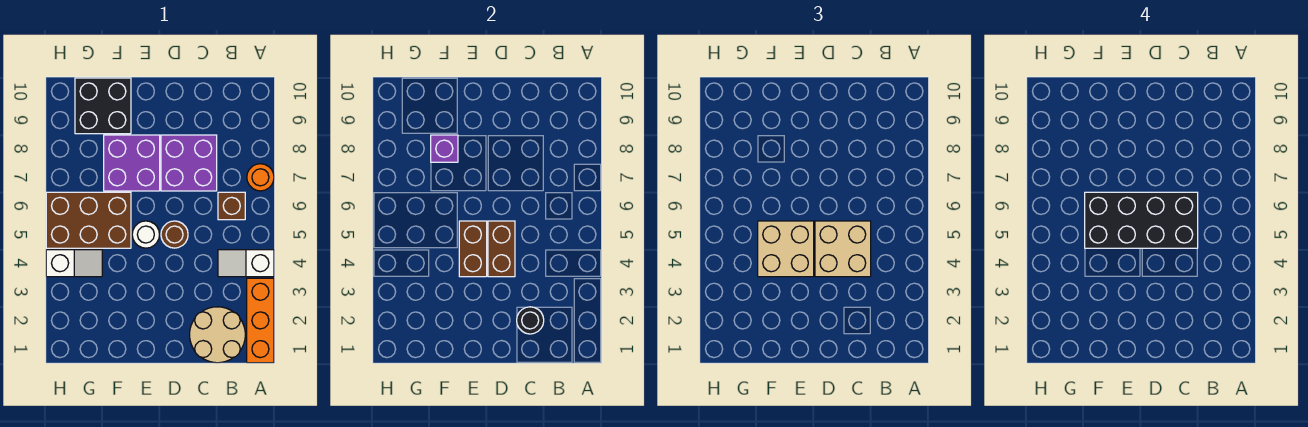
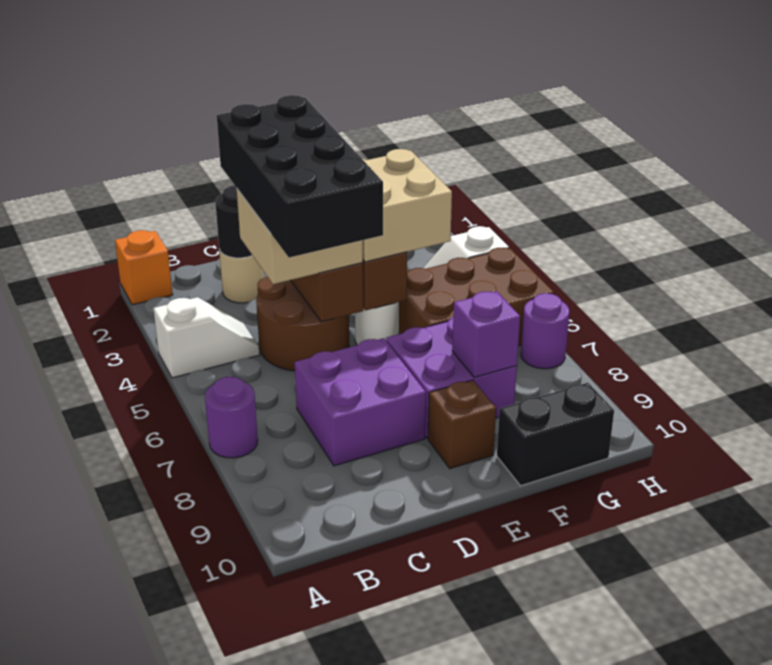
orange brick A1:A3 level 1 -> orange brick A1 level 1
orange round brick A7 level 1 -> purple round brick A7 level 1
tan round brick B1:C2 level 1 -> tan round brick C2 level 1
brown brick B6 level 1 -> brown brick E9 level 1
black brick C5:F6 level 4 -> black brick C3:D6 level 4
brown round brick D5 level 1 -> brown round brick C4:D5 level 1
black brick F9:G10 level 1 -> black brick F10:G10 level 1
none -> purple round brick H7 level 1

